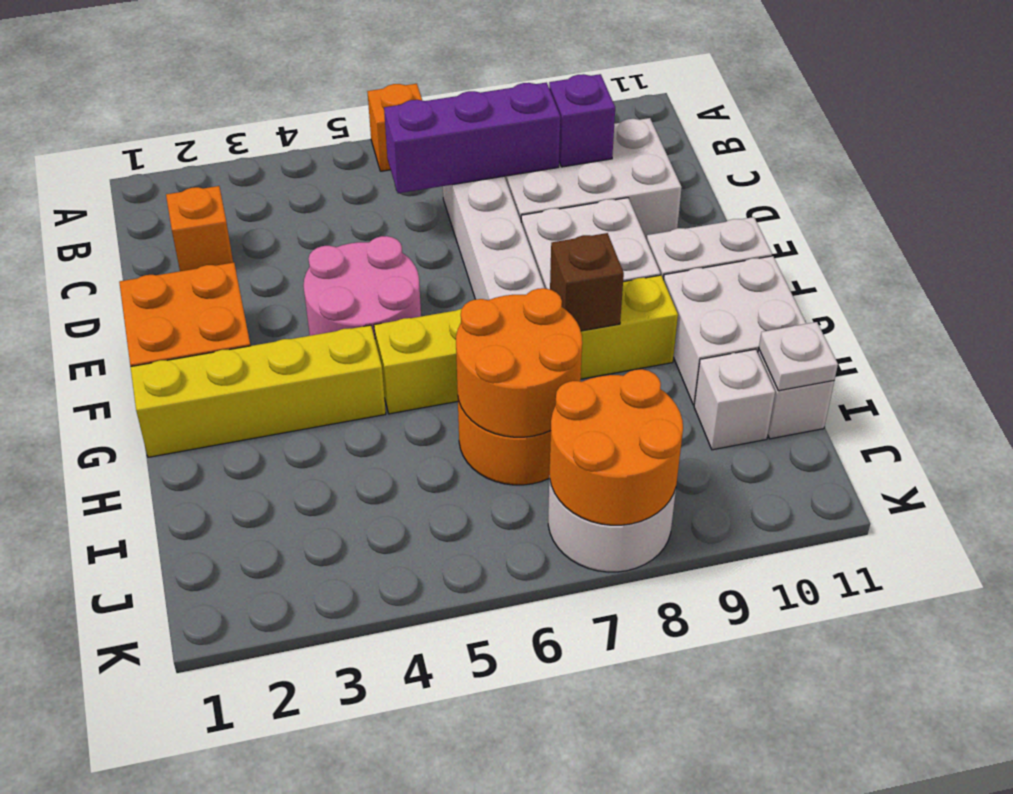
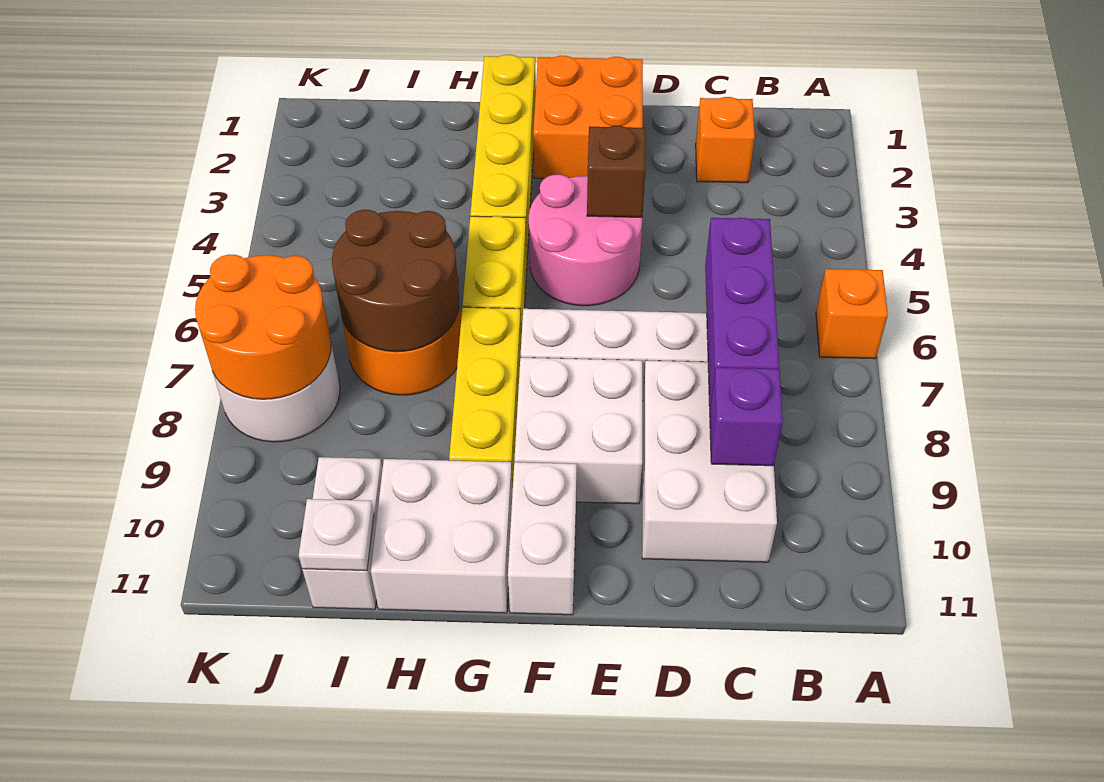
brown brick G8 level 2 -> brown brick E4 level 2
orange round brick H6:I7 level 2 -> brown round brick H6:I7 level 2

